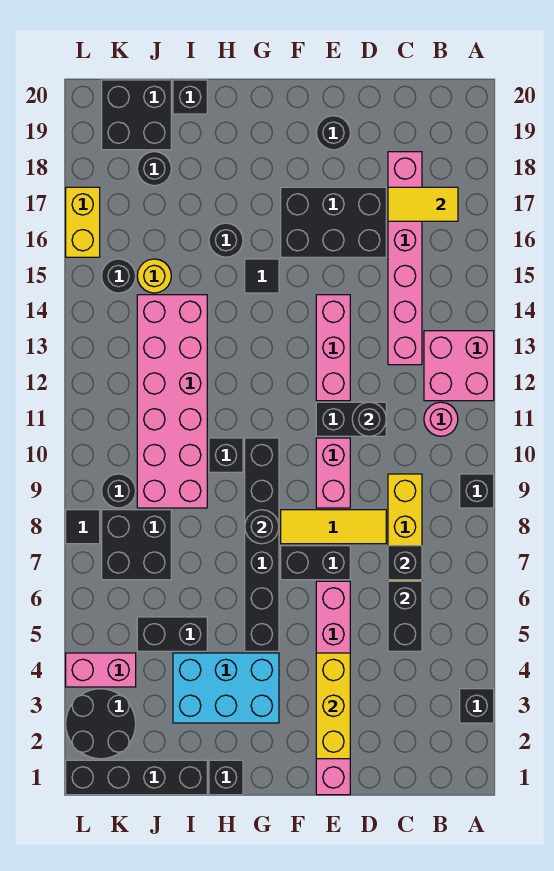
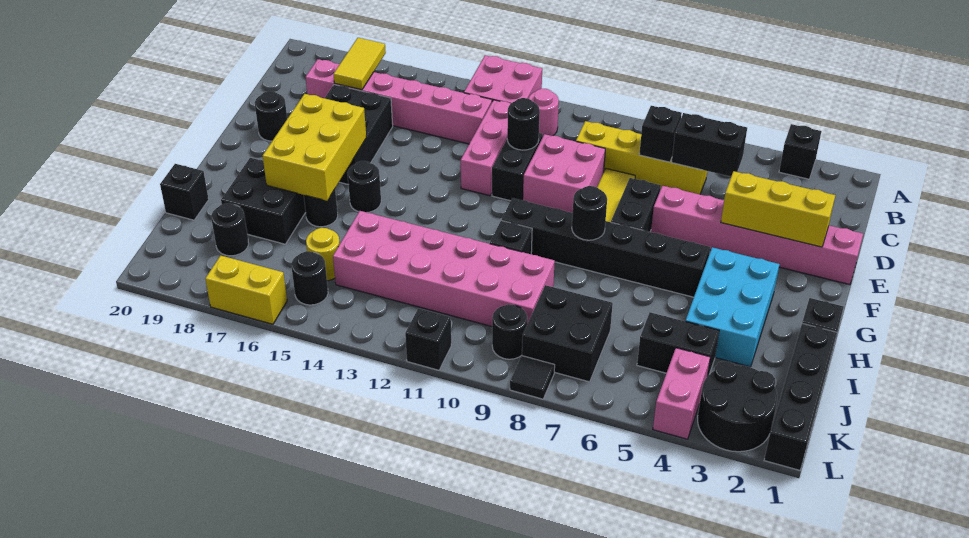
black brick A9 level 1 -> black brick L11 level 1
pink brick E9:E10 level 1 -> pink brick D9:E10 level 1
pink brick E12:E14 level 1 -> pink brick C12:E12 level 1
none -> yellow brick F16:H17 level 2
black tile G15 level 1 -> black round brick G15 level 1
black brick I5:J5 level 1 -> black brick J4:J5 level 1
black brick J19:K20 level 1 -> black brick H17:I18 level 1

